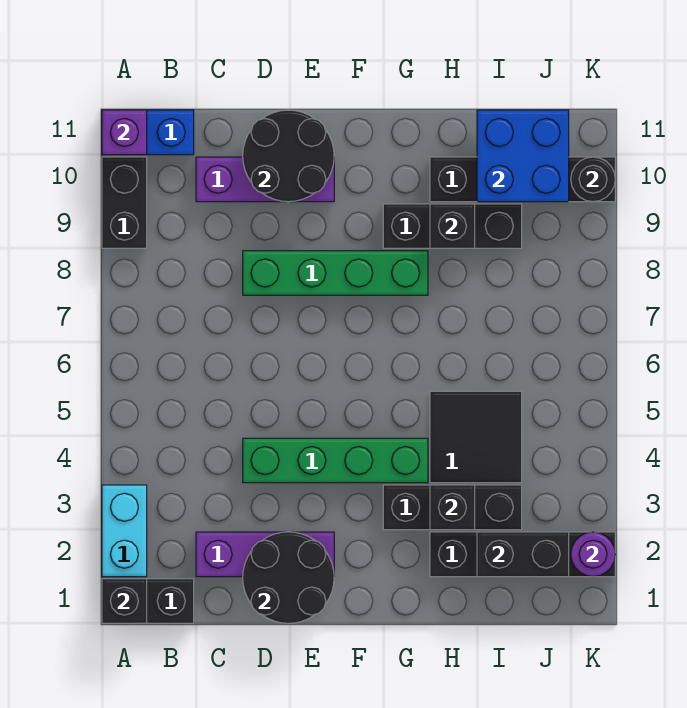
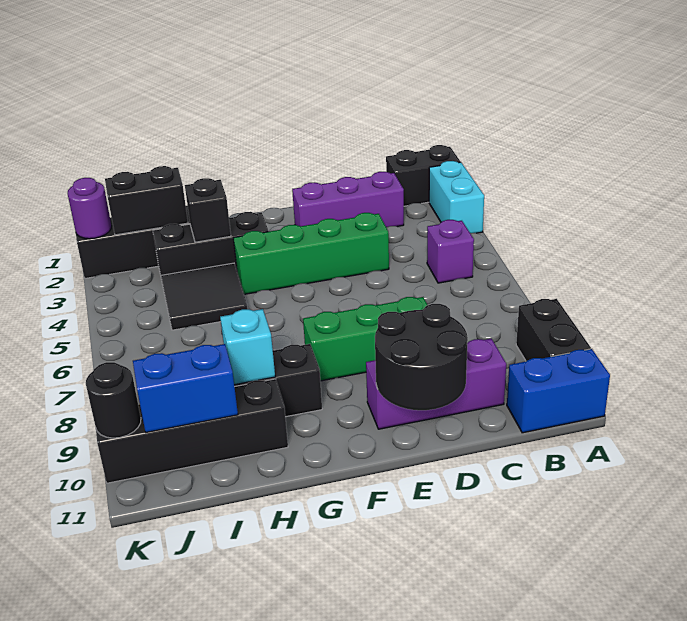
black brick A1 level 2 -> none
purple brick A11 level 2 -> purple brick B5 level 1
black round brick D1:E2 level 2 -> none
green brick D8:G8 level 1 -> green brick D8:F8 level 1
black brick H9 level 2 -> cyan brick H9 level 2
blue brick I10:J11 level 2 -> blue brick I10:J10 level 2

